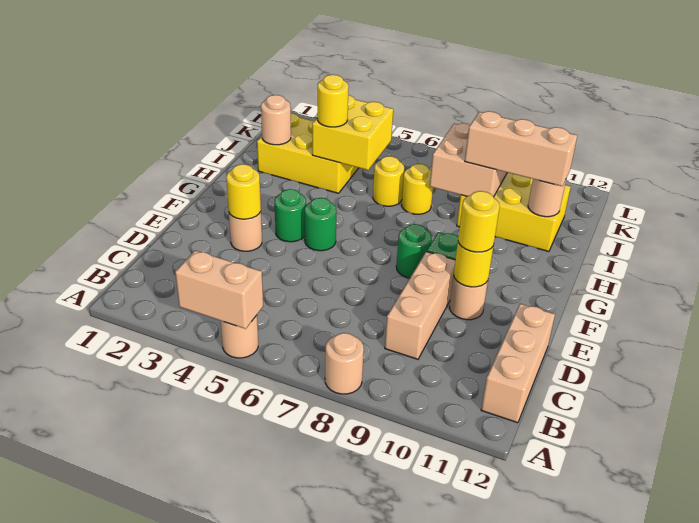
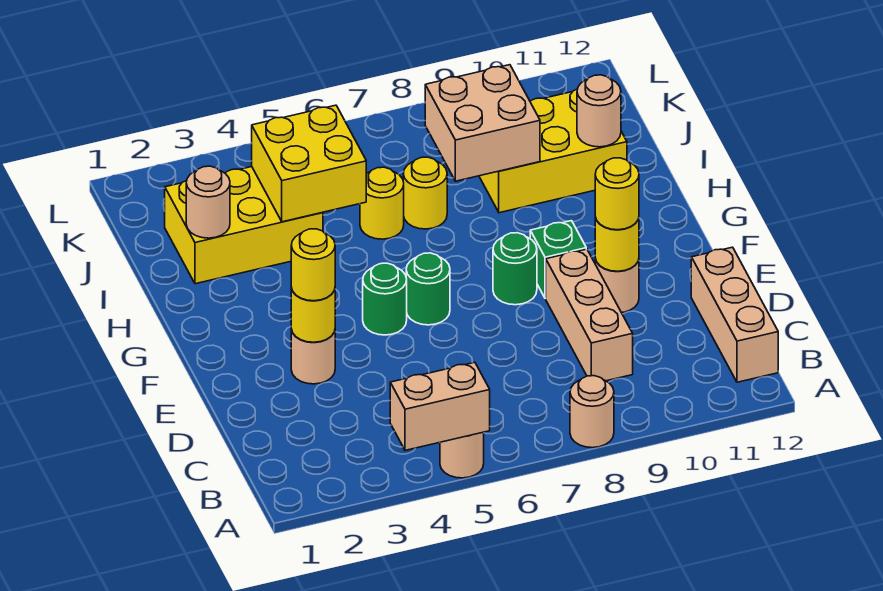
green round brick F4 level 1 -> green round brick F6 level 1
yellow round brick I4 level 3 -> yellow round brick E3 level 3
tan brick I9:I11 level 3 -> none

